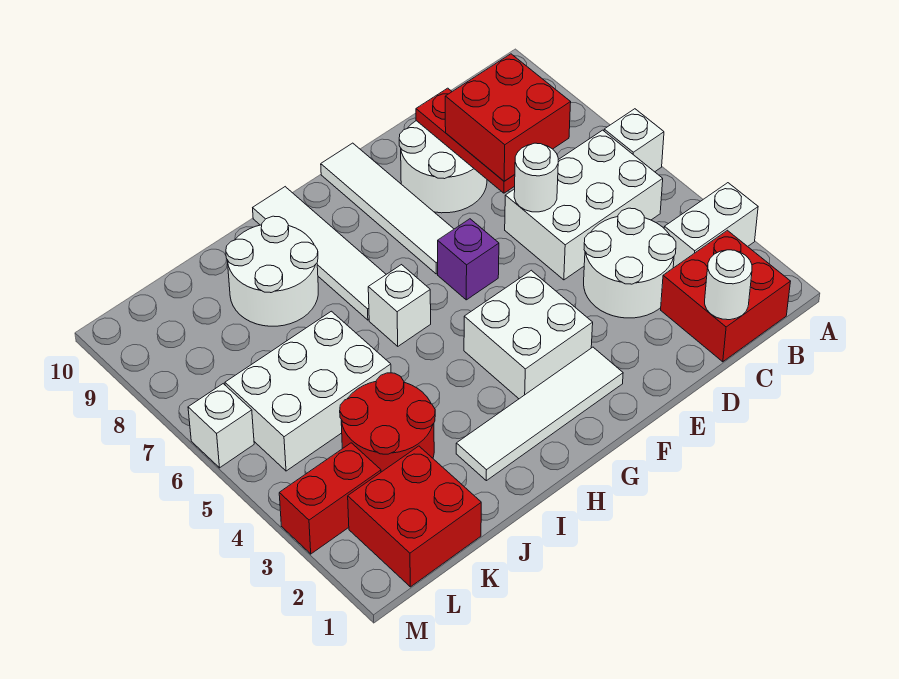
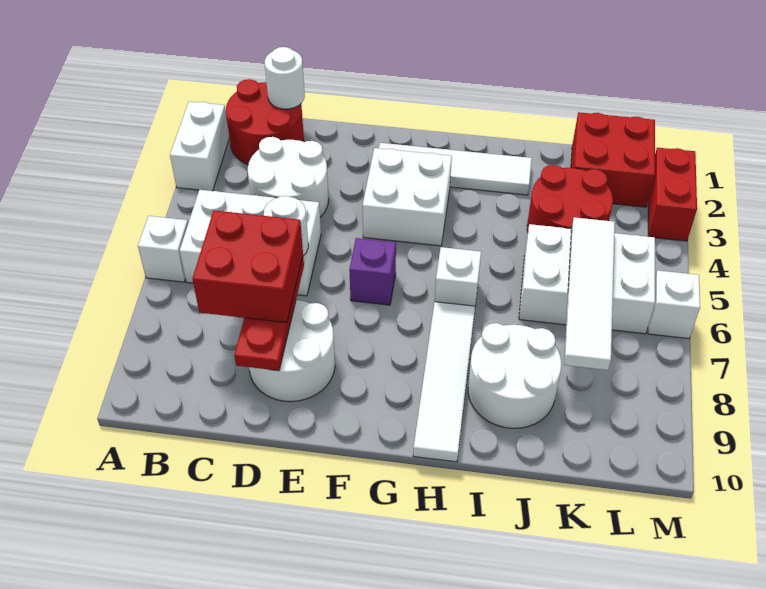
white brick A3:B3 level 1 -> white brick A2:A3 level 1
red brick B1:C2 level 1 -> red round brick B1:C2 level 1
white tile F7:F10 level 1 -> white tile K5:K8 level 2
red brick L3:M3 level 1 -> red brick M2:M3 level 1

